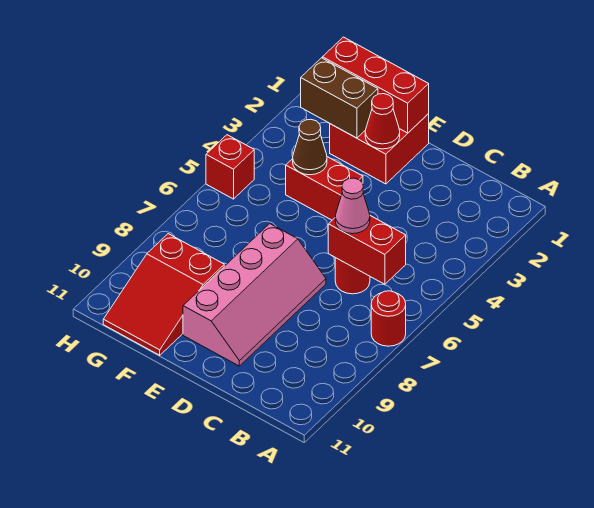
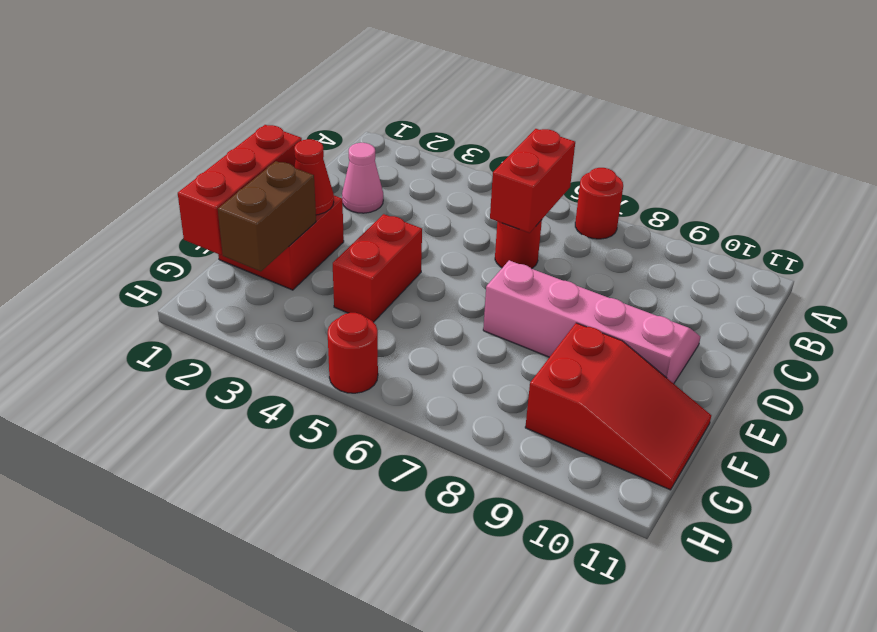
pink cone C6 level 3 -> pink cone C2 level 1
brown cone F4 level 2 -> none
red brick H5 level 1 -> red round brick H5 level 1

